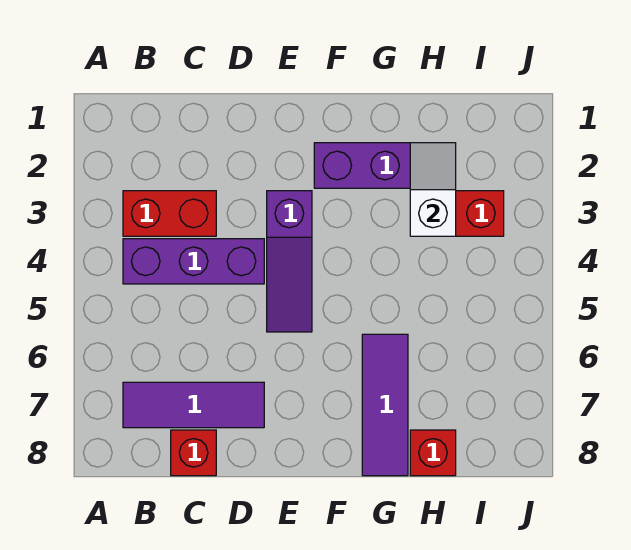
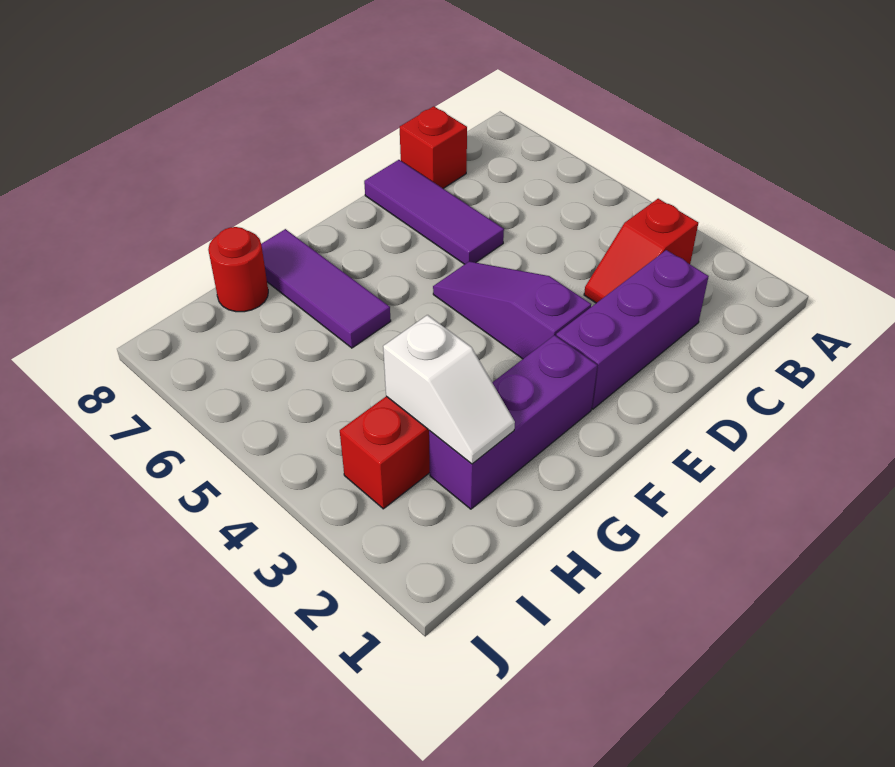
red brick B3:C3 level 1 -> red slope B3:C3 level 1 top B
purple brick B4:D4 level 1 -> purple brick C2:E2 level 1
purple tile B7:D7 level 1 -> purple tile D6:D8 level 1
red brick H8 level 1 -> red round brick H8 level 1

